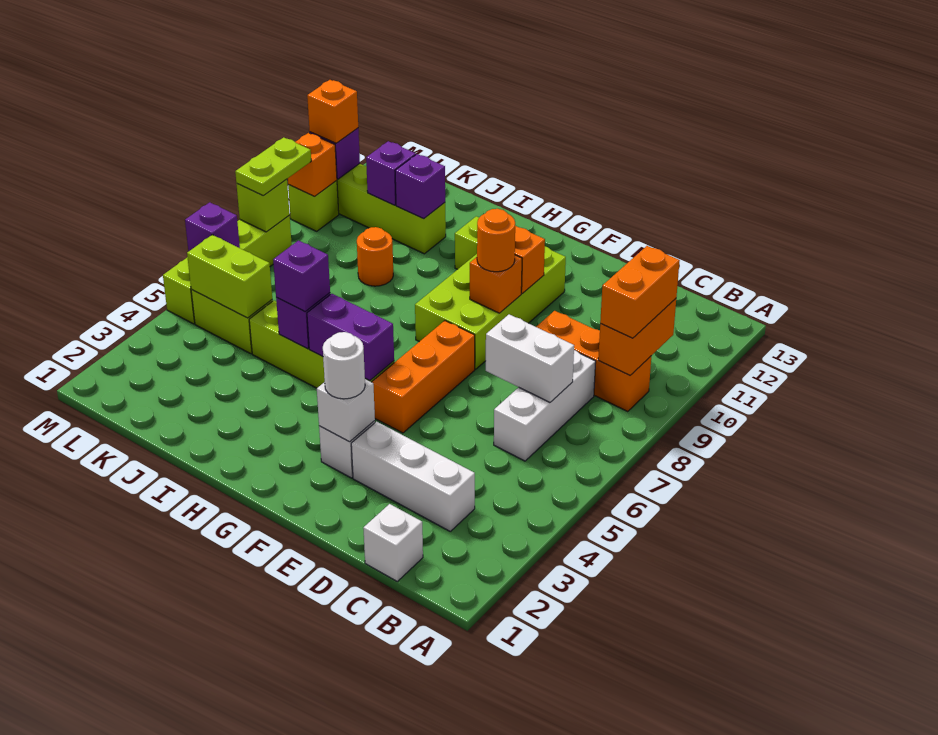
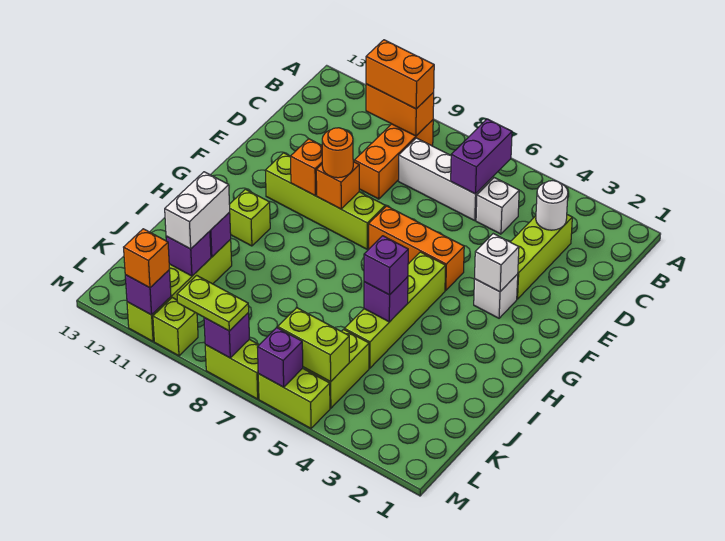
white brick C1 level 1 -> white brick C5 level 1
white brick C3:E3 level 1 -> lime brick C3:E3 level 1
white brick C7:D7 level 2 -> white brick J11:K11 level 3
white round brick F3 level 3 -> white round brick C3 level 2
lime brick F8:G11 level 1 -> lime brick F8:F11 level 1
purple brick G5:H5 level 2 -> purple brick B6:C6 level 2
orange round brick J9 level 1 -> none
lime brick K5:L5 level 2 -> lime brick L5:L6 level 2
lime brick M8 level 2 -> purple brick M8 level 2
orange brick M10 level 2 -> none

